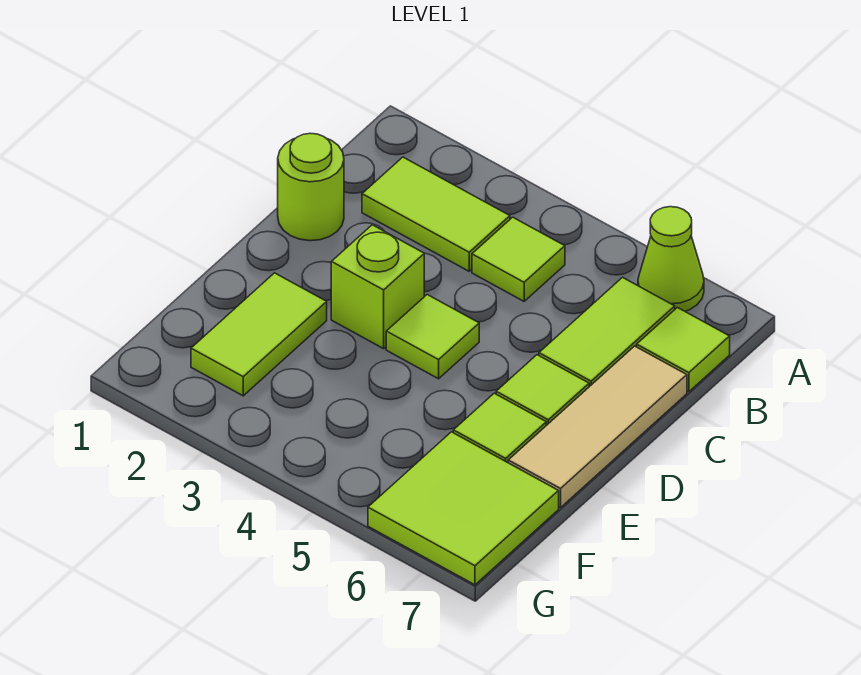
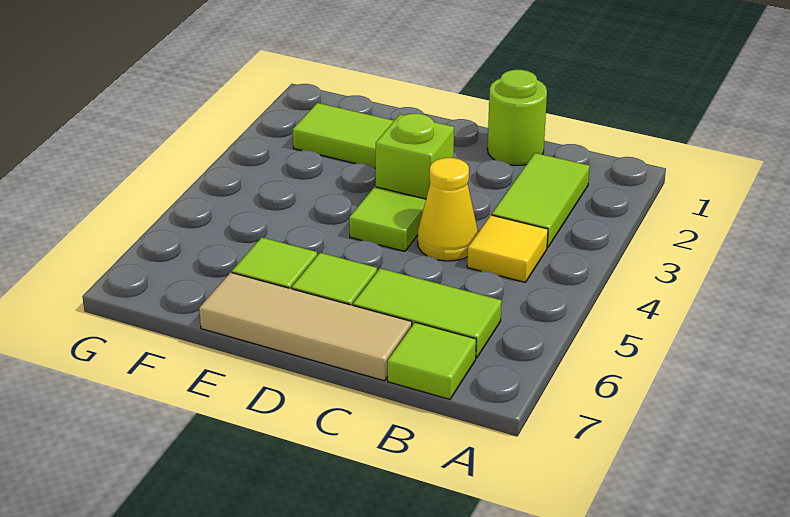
lime cone A6 level 1 -> none
lime tile B4 level 1 -> yellow tile B4 level 1
none -> yellow cone C4 level 1
lime tile F6:G7 level 1 -> none

